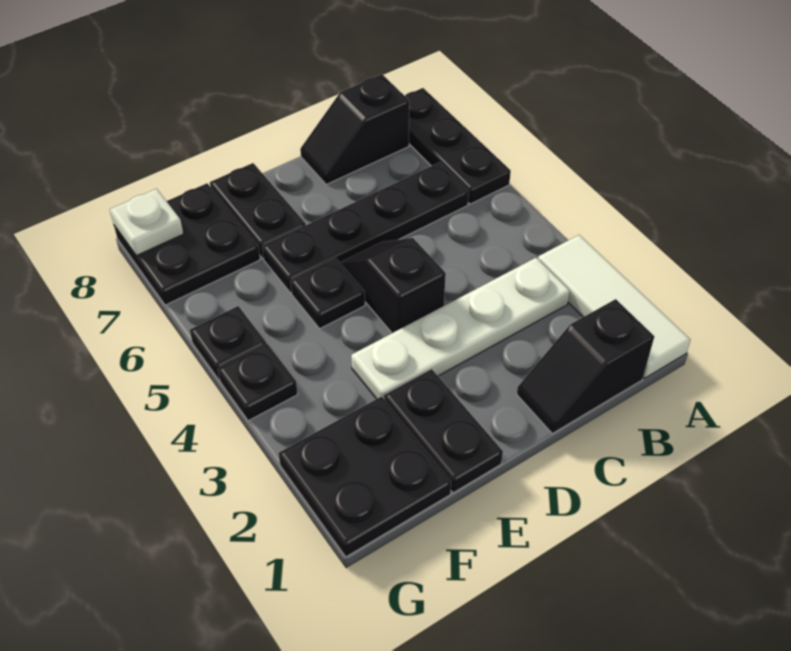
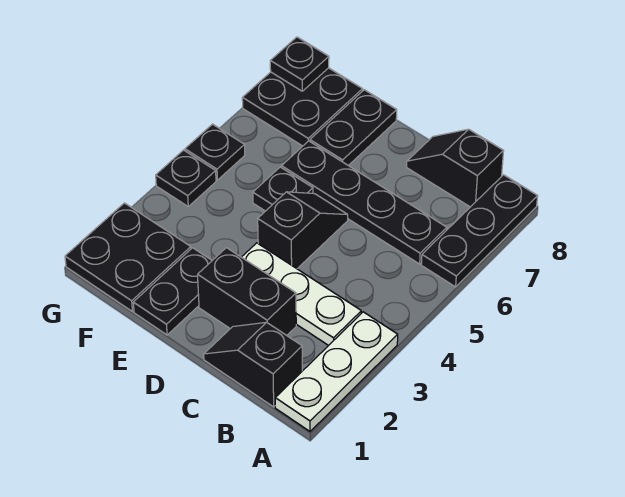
white tile A1:A3 level 1 -> white plate A1:A3 level 1
white plate B3:E3 level 1 -> white plate B3:D3 level 1
none -> black brick C2:D2 level 1
white plate G8 level 2 -> black plate G8 level 2

